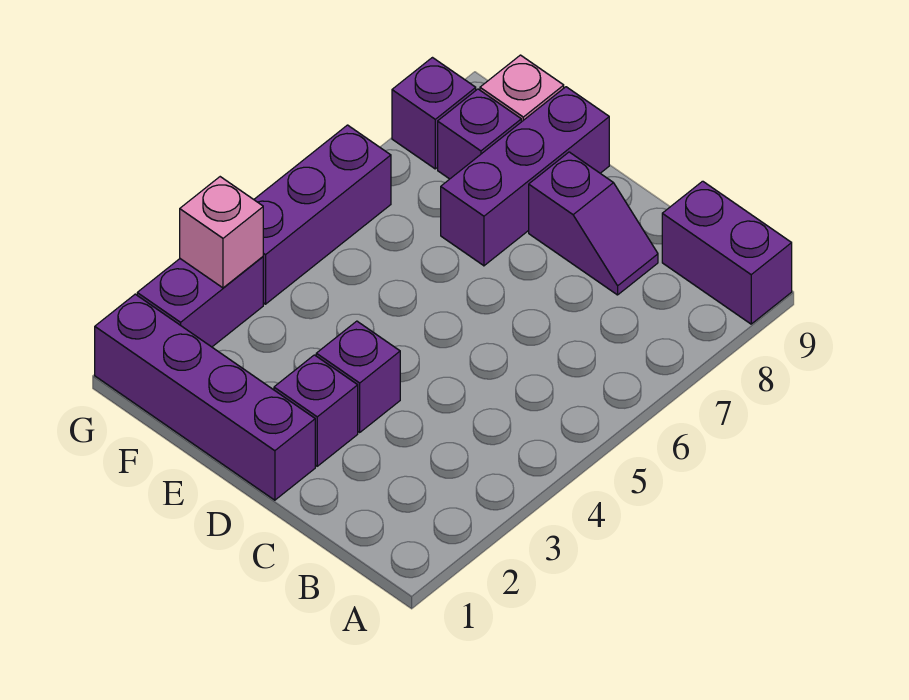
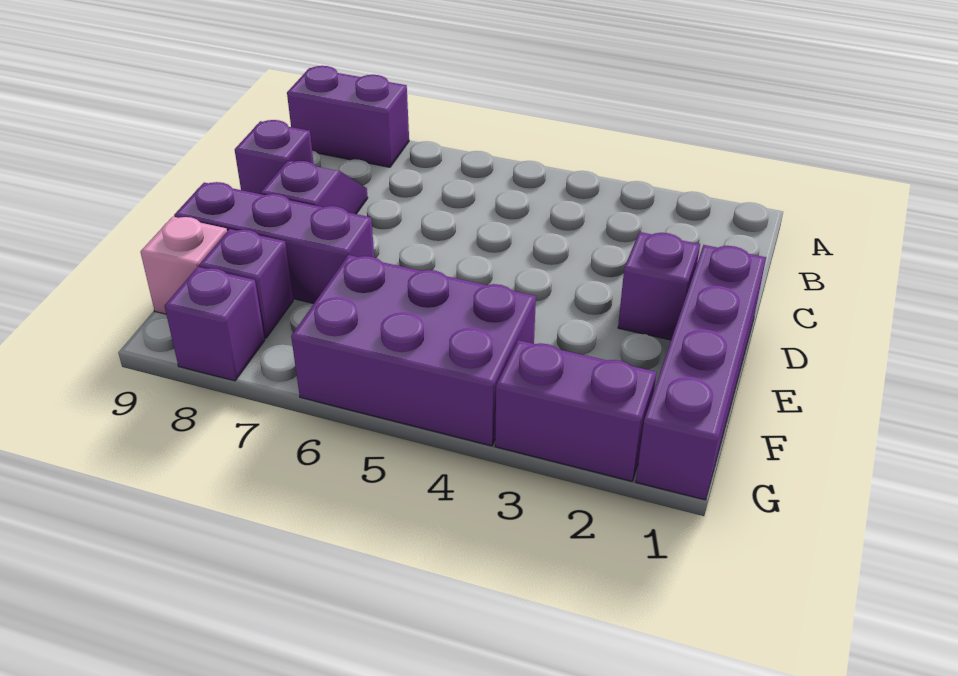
purple brick A9:B9 level 1 -> purple brick A8:A9 level 1
purple brick D3 level 1 -> purple brick C9 level 1
pink brick G3 level 2 -> none
purple brick G4:G6 level 1 -> purple brick F4:G6 level 1

